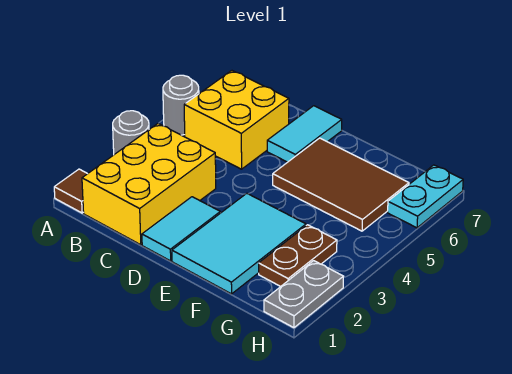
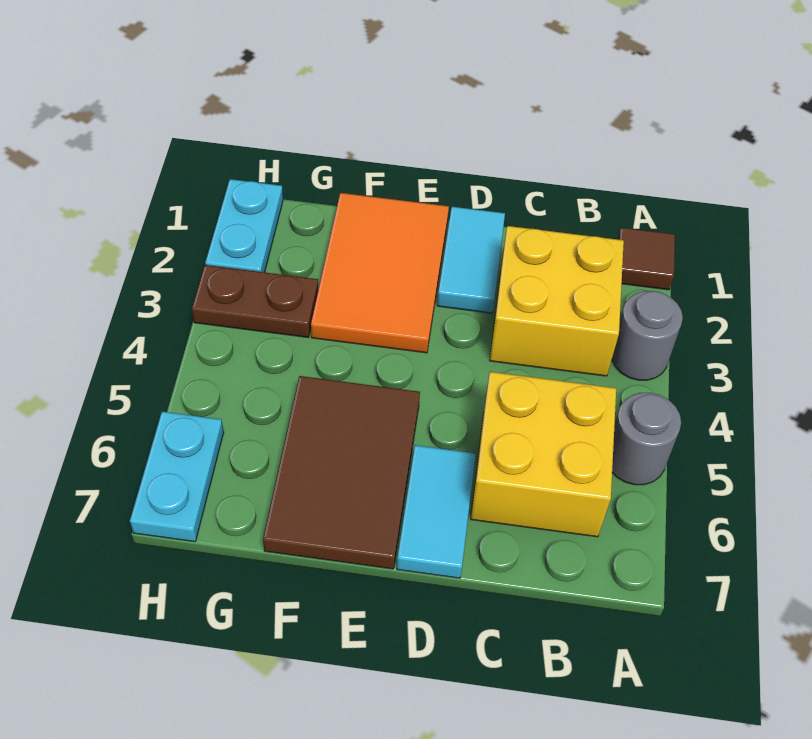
yellow brick B1:C3 level 1 -> yellow brick B2:C3 level 1
cyan tile E1:F3 level 1 -> orange tile E1:F3 level 1
brown tile E5:G6 level 1 -> brown tile E5:F7 level 1
brown plate G2:G3 level 1 -> brown plate G3:H3 level 1
grey plate H1:H2 level 1 -> cyan plate H1:H2 level 1

